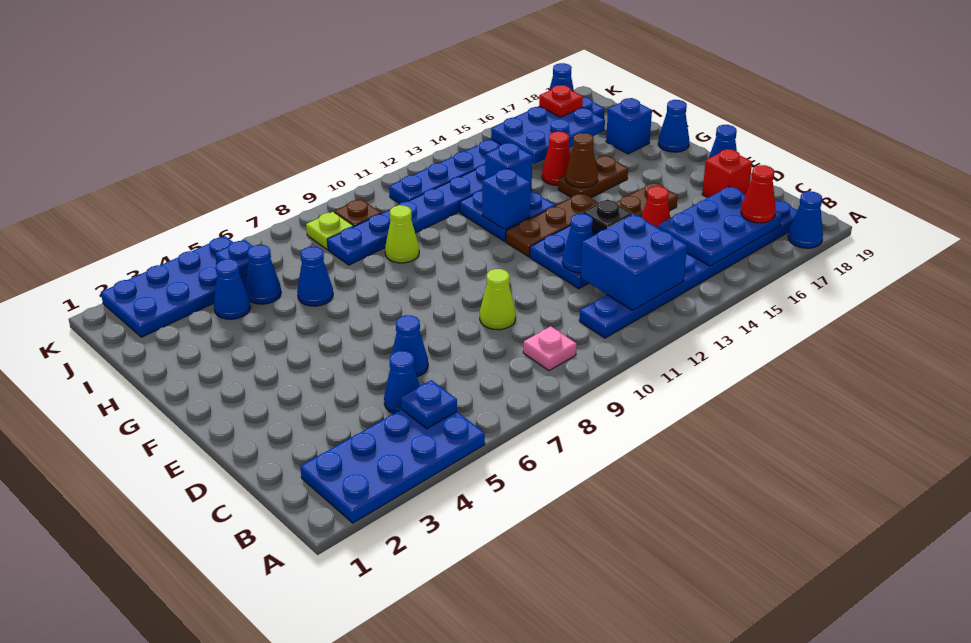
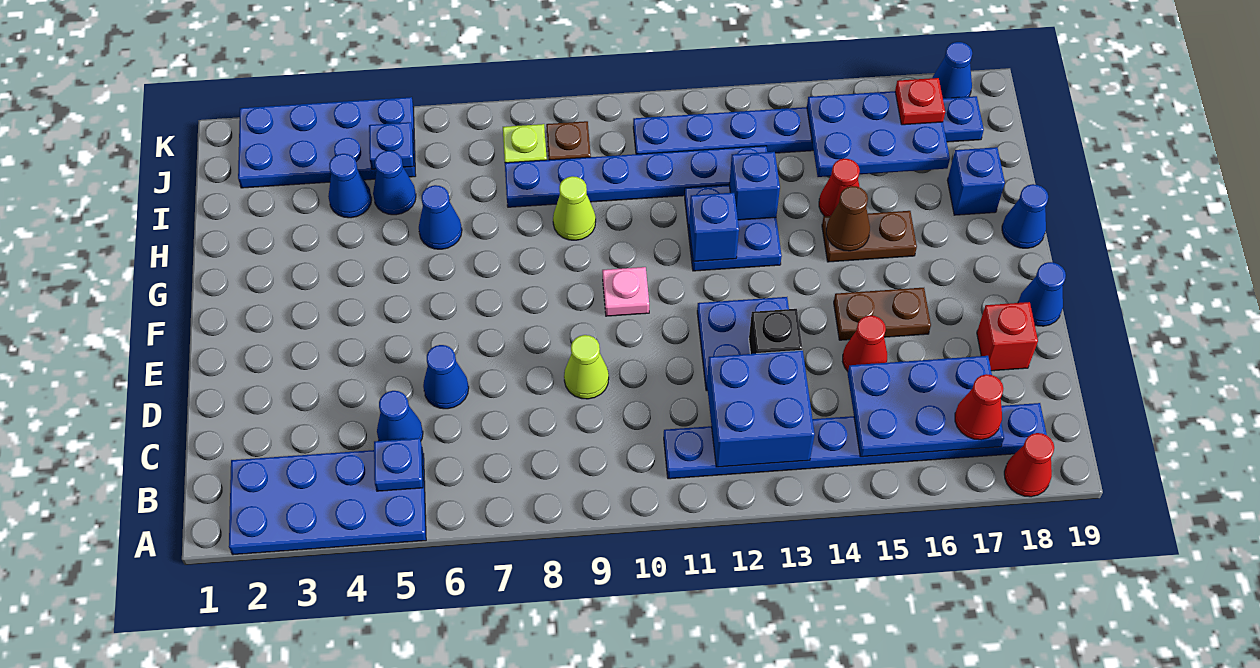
blue cone A18 level 1 -> red cone A18 level 1
pink plate B9 level 1 -> pink plate F10 level 1
blue cone D12 level 2 -> none
brown plate F12:F14 level 1 -> none

